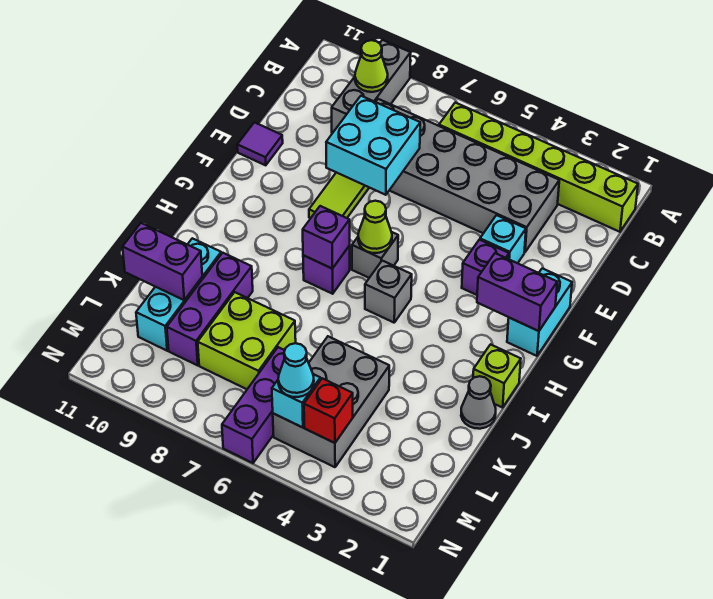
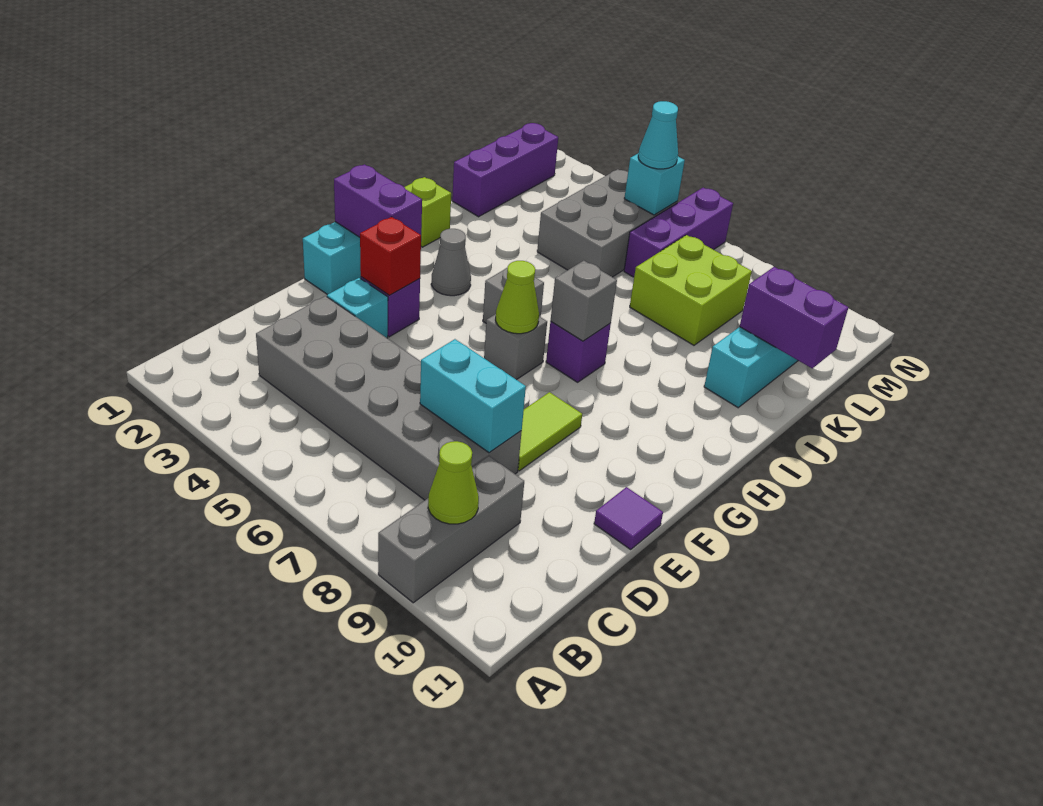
lime brick B1:B6 level 1 -> none
cyan brick D7:E8 level 2 -> cyan brick D7:D8 level 2
purple brick H7 level 2 -> grey brick H7 level 2
grey cone J1 level 1 -> grey cone H3 level 1
purple brick J9:L9 level 1 -> purple brick K1:M1 level 1
red brick M4 level 2 -> red brick F3 level 2

